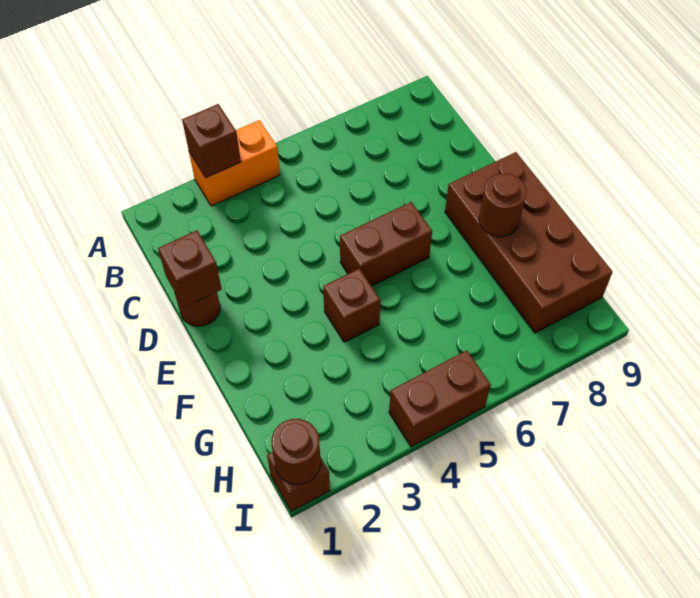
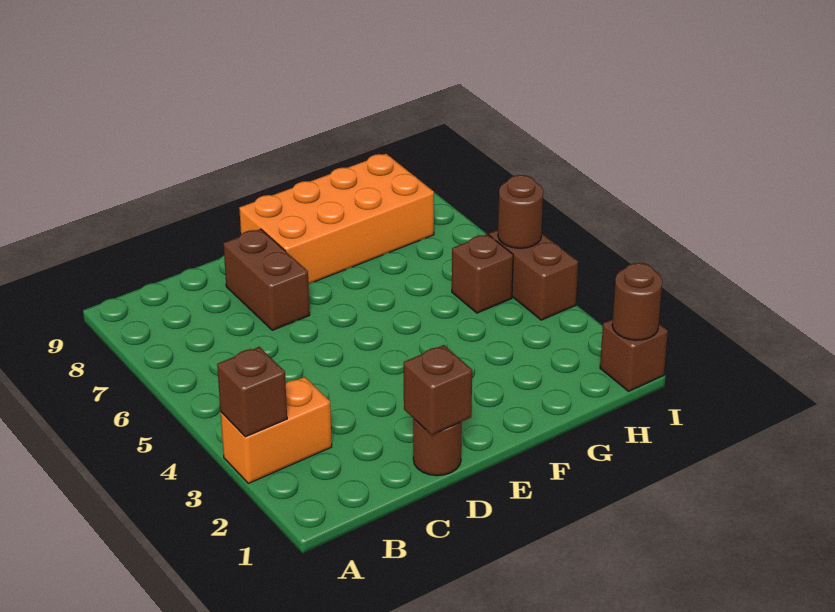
orange brick A3:A4 level 1 -> orange brick A3:B3 level 1
brown brick E5:E6 level 1 -> brown brick D7:D8 level 1
brown brick E8:H9 level 1 -> orange brick E8:H9 level 1
brown brick F4 level 1 -> brown brick H5 level 1
brown round brick F8 level 2 -> brown round brick I5 level 2

